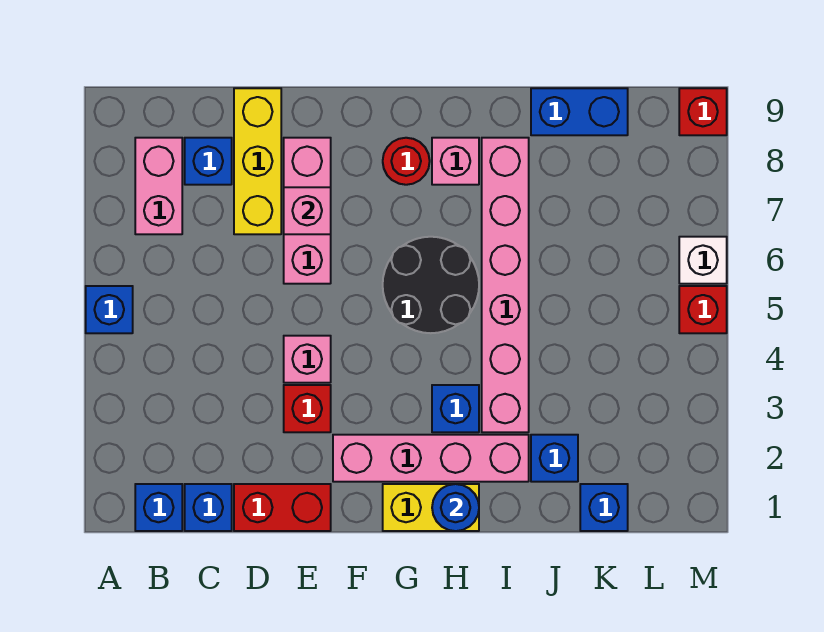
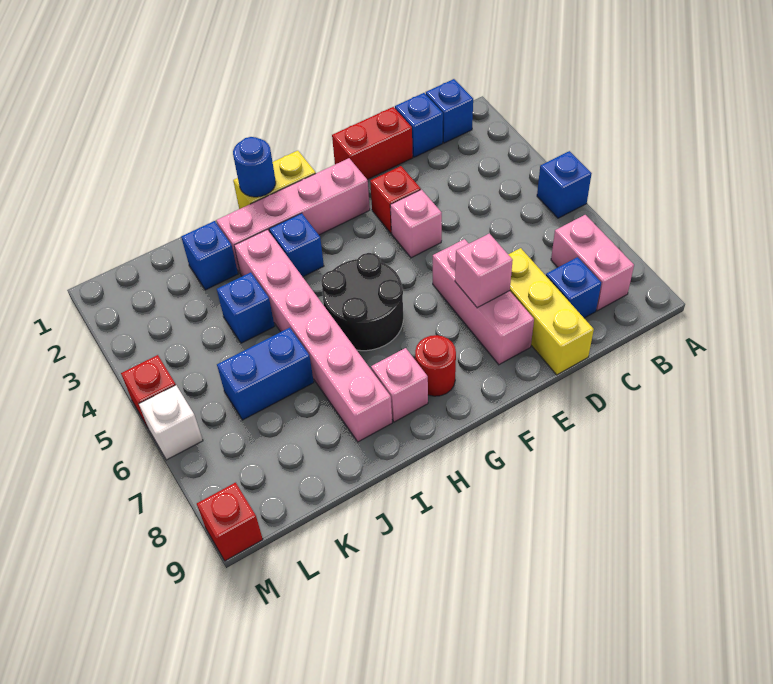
blue brick J9:K9 level 1 -> blue brick J6:K6 level 1
blue brick K1 level 1 -> blue brick J4 level 1

